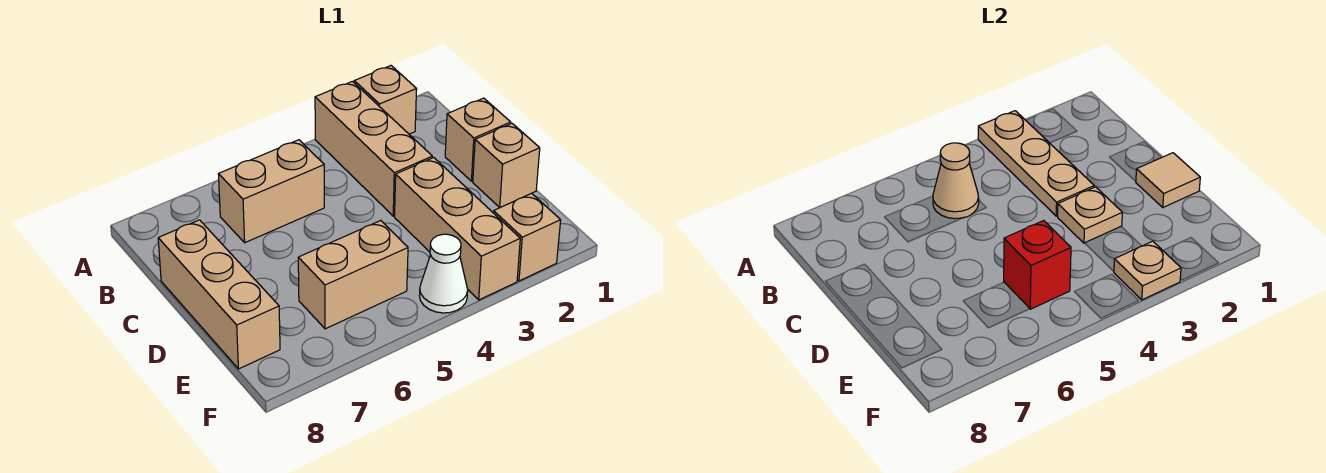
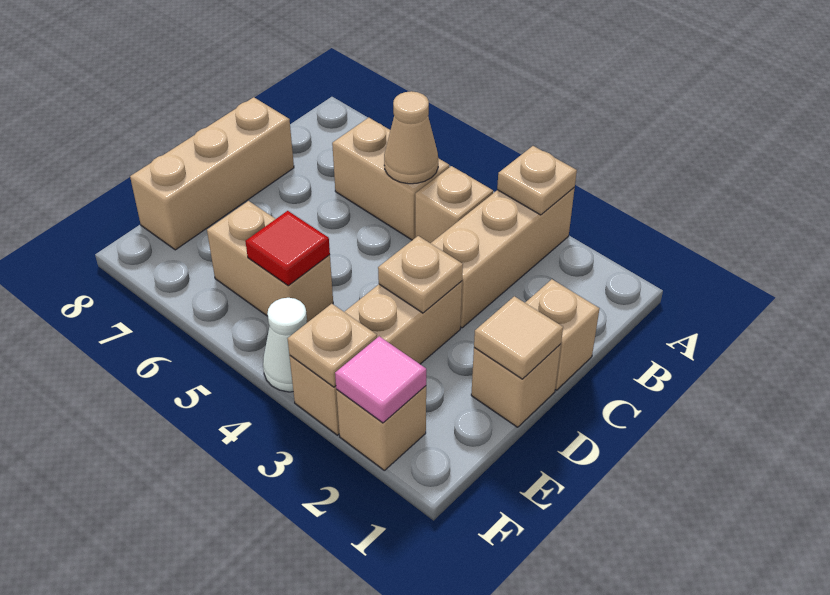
tan brick A2 level 1 -> tan brick B4 level 1
tan plate A3:C3 level 2 -> tan plate A3 level 2
red brick E5 level 2 -> red tile E5 level 2
none -> pink tile F2 level 2

